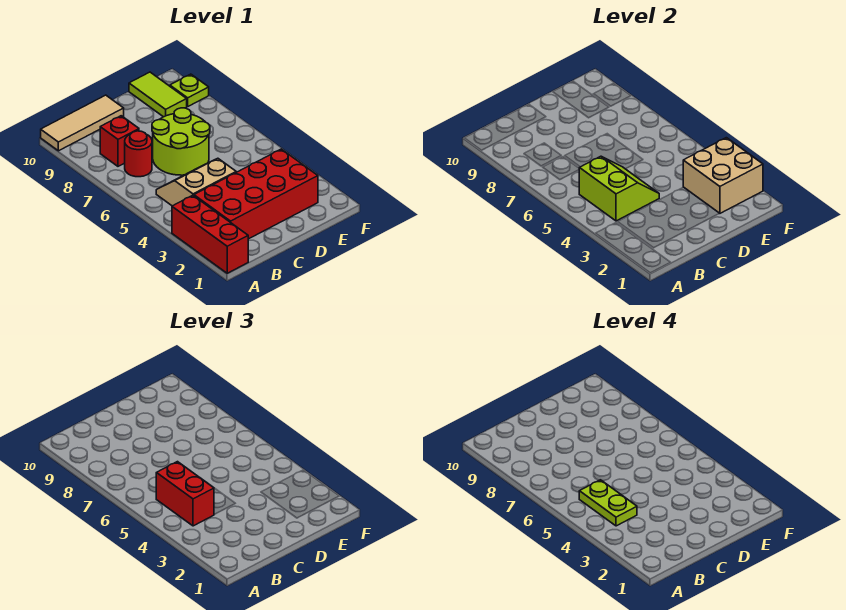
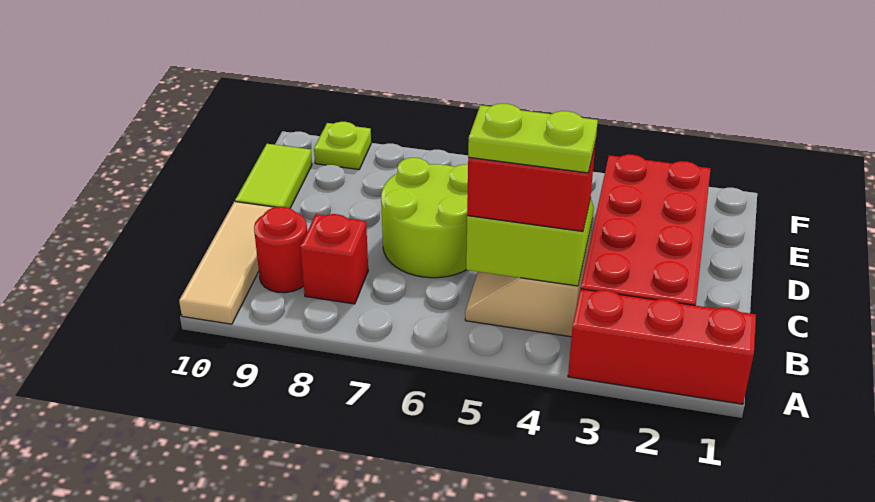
red round brick B7 level 1 -> red round brick B9 level 1
tan brick E2:F3 level 2 -> none
lime tile E9:E10 level 1 -> lime tile D10:E10 level 1

